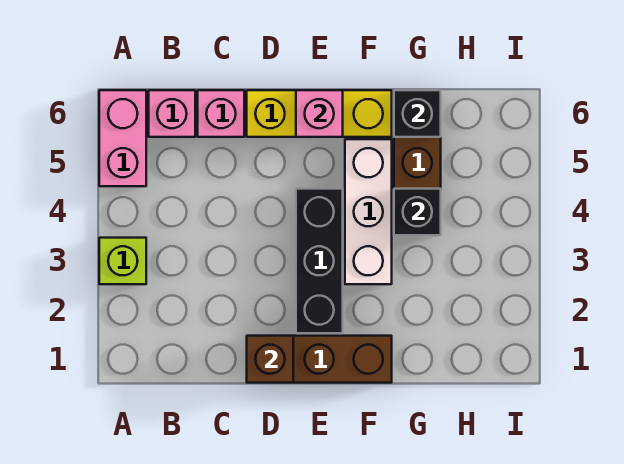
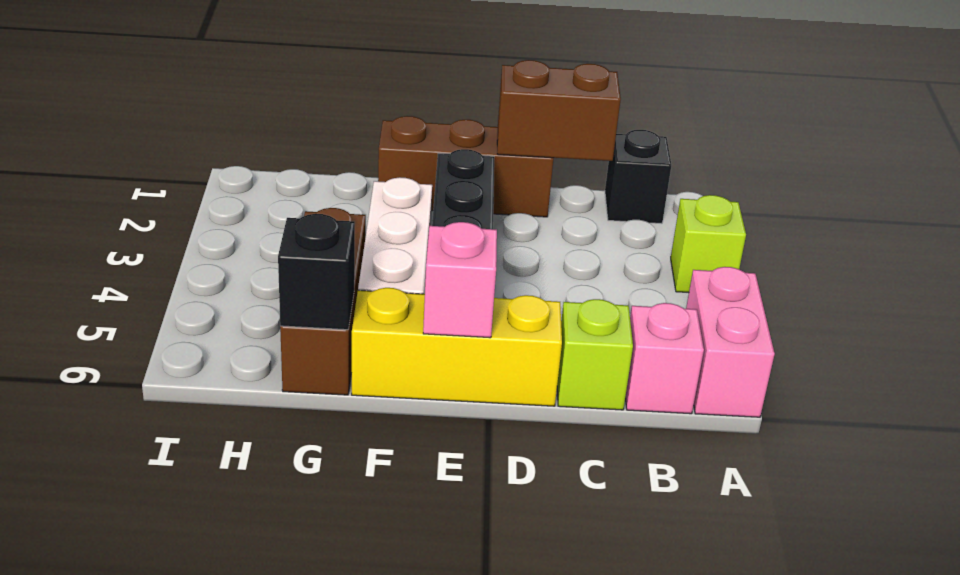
pink brick C6 level 1 -> lime brick C6 level 1
brown brick D1 level 2 -> brown brick C1:D1 level 2
black brick G4 level 2 -> black brick B1 level 1

